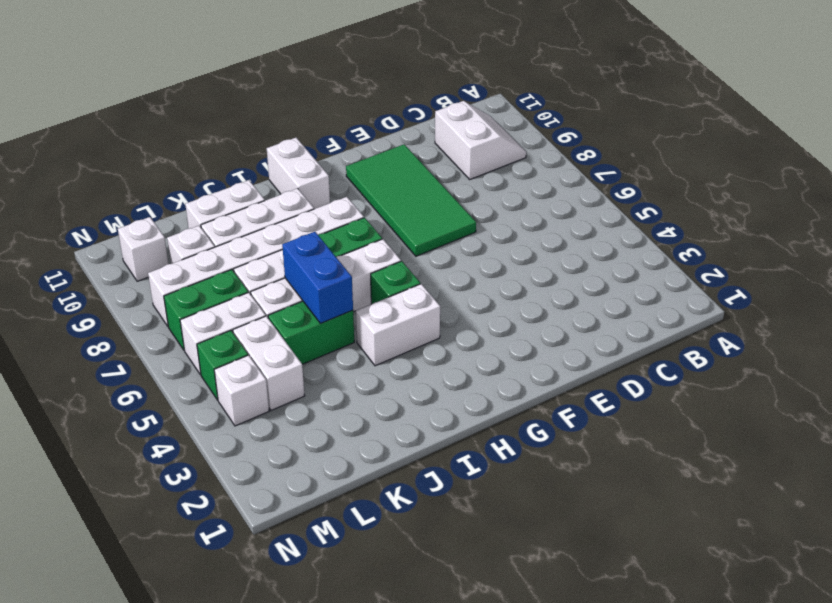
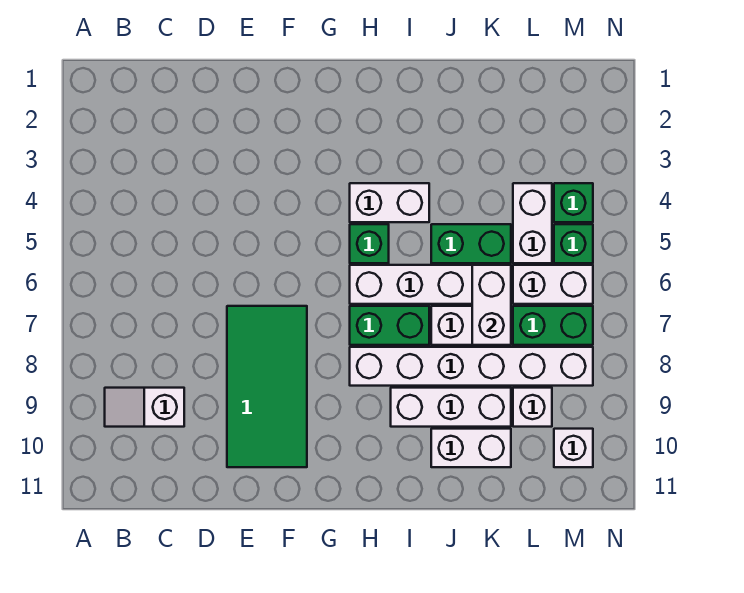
white slope B9:C10 level 1 top C -> white slope B9:C9 level 1 top C
white brick H10:H11 level 1 -> white brick K6:K7 level 2
blue brick J5:J6 level 2 -> none
white brick M4 level 1 -> green brick M4 level 1

